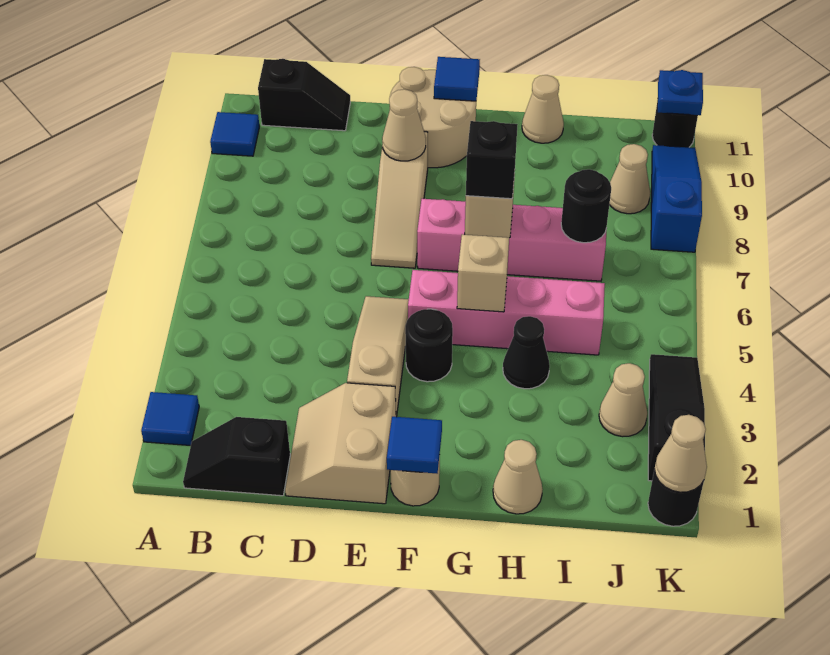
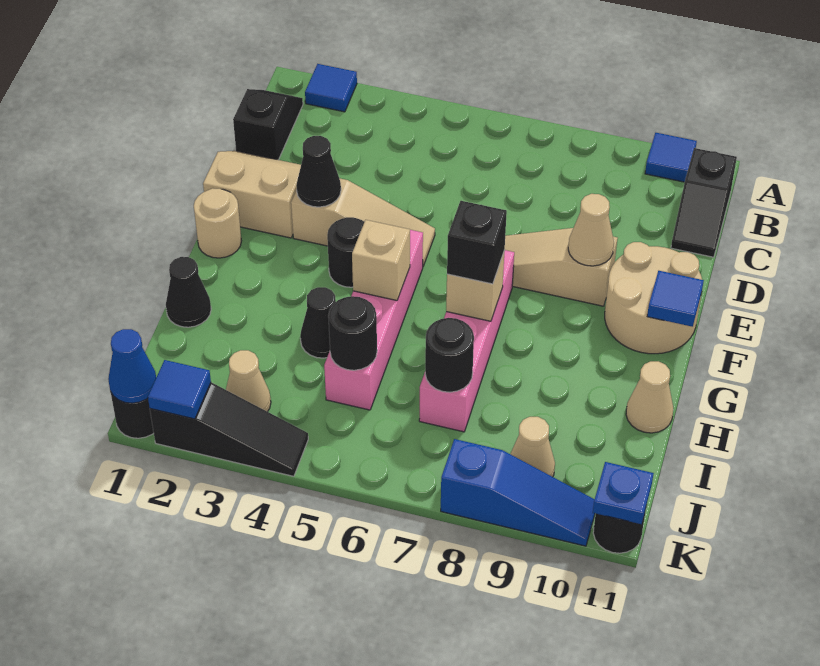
none -> black cone E3 level 2
blue tile F1 level 2 -> blue tile K2 level 2
tan cone H1 level 1 -> black cone H1 level 1
none -> black round brick I5 level 2
tan cone K1 level 2 -> blue cone K1 level 2

